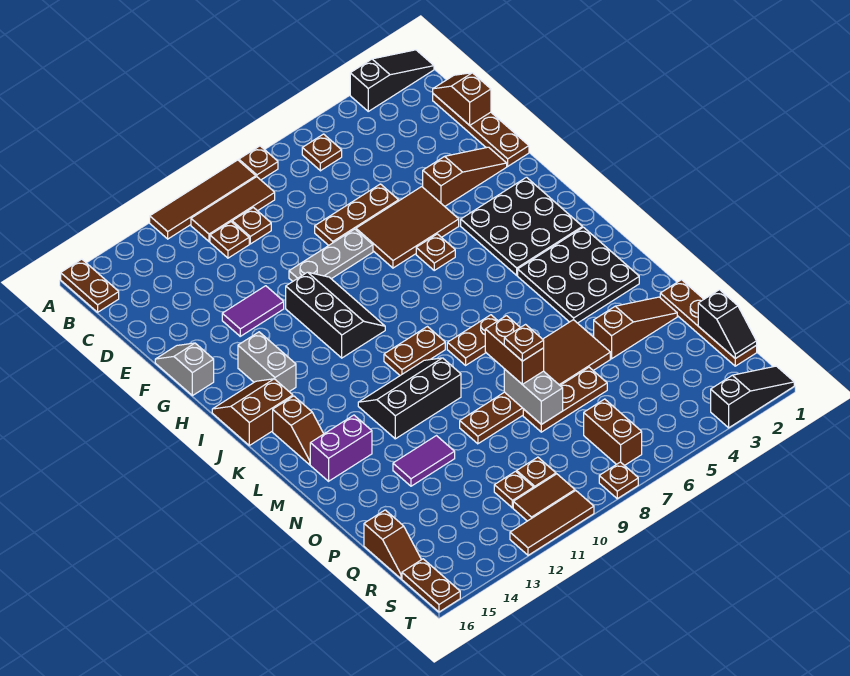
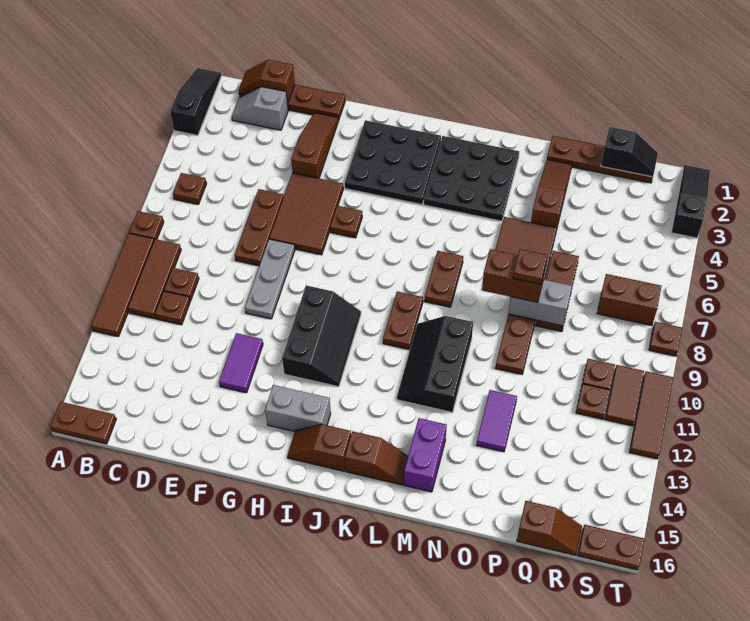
grey slope F16:G16 level 1 top G -> grey slope C2:D2 level 1 top D
black slope G10:I11 level 1 top 11 -> black slope H10:I12 level 1 top H
brown slope I15:J16 level 1 top J -> brown slope I15:J15 level 1 top J

